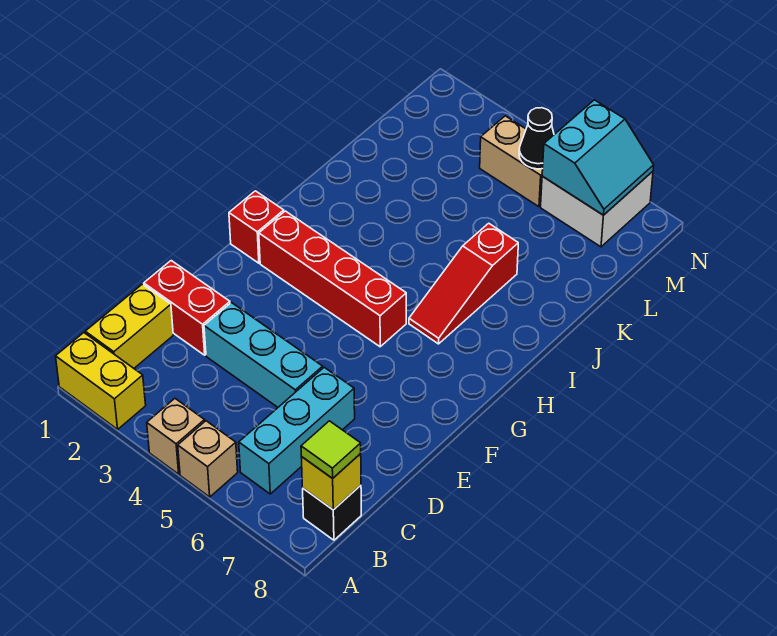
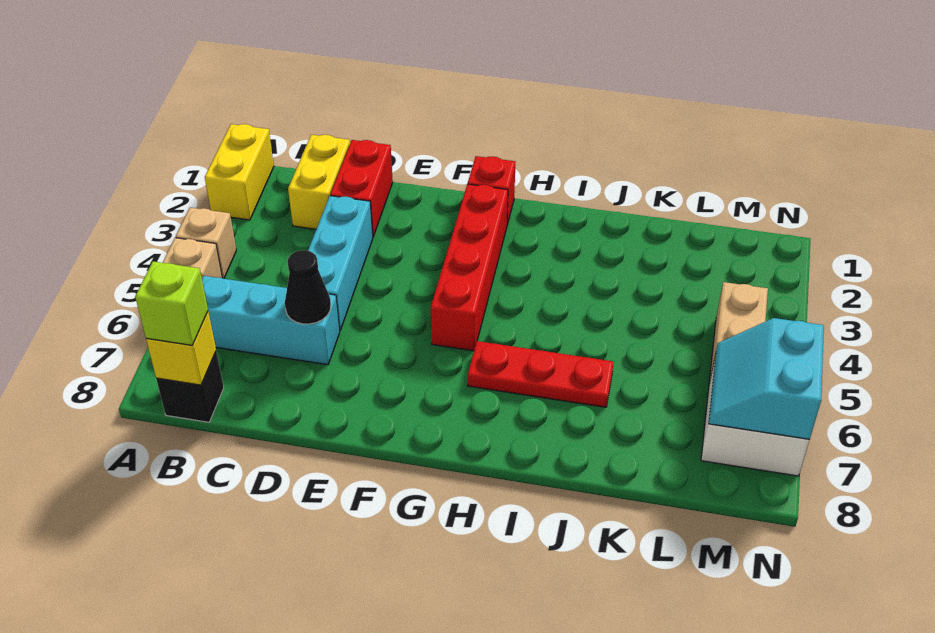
yellow brick B1:C1 level 1 -> yellow brick C1:C2 level 1
lime tile B8 level 3 -> lime brick B8 level 3
red slope H6:J6 level 1 top J -> red plate H6:J6 level 1
black cone M5 level 2 -> black cone D6 level 2
cyan slope M6:N7 level 2 top 6 -> cyan slope M6:N7 level 2 top N

